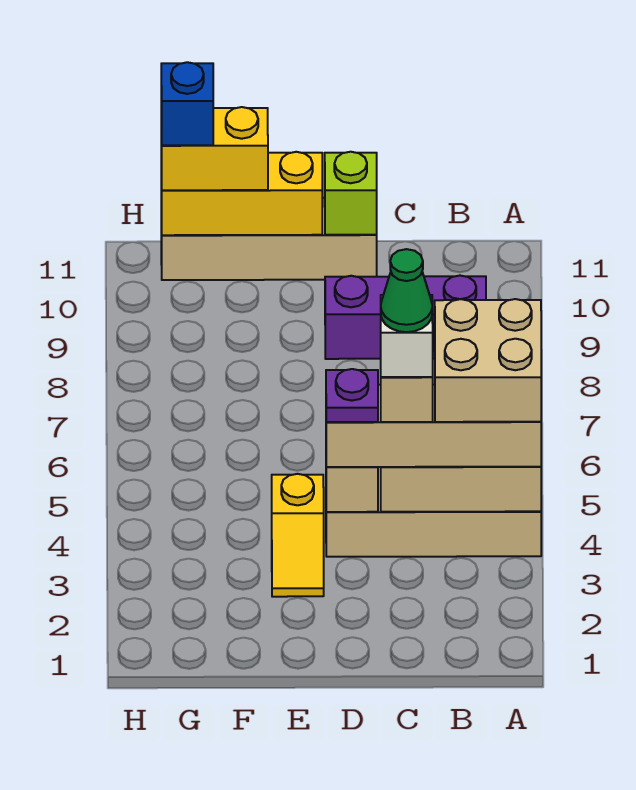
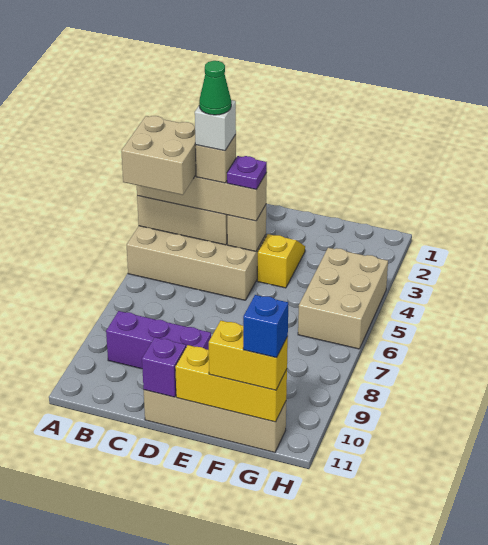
lime brick D11 level 2 -> purple brick D11 level 2
none -> tan brick G4:H6 level 1

